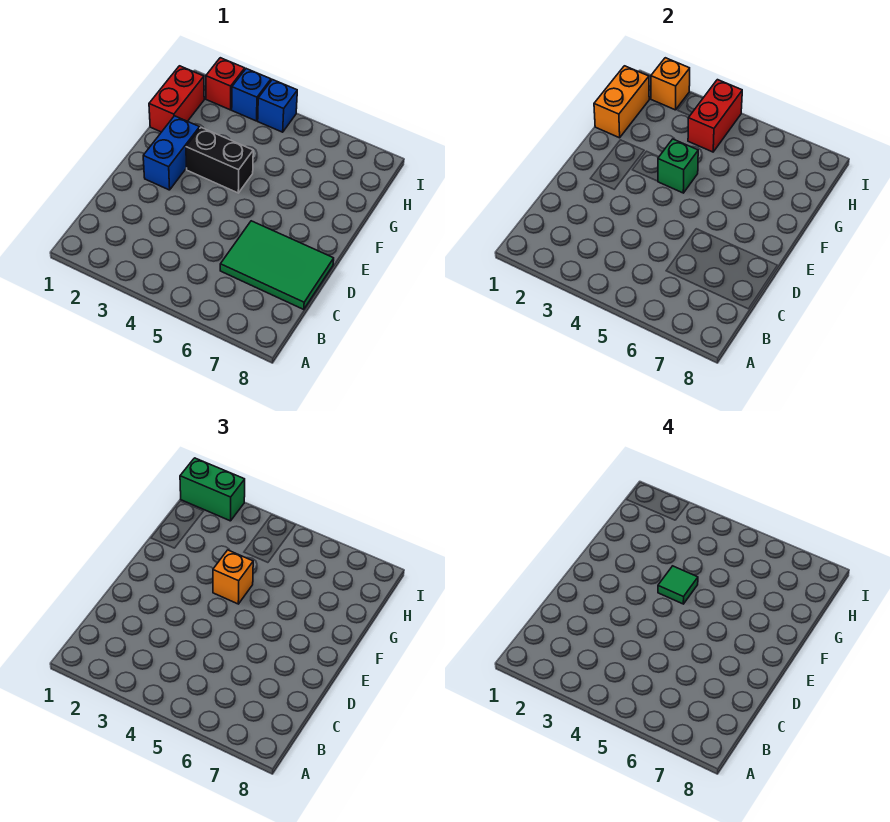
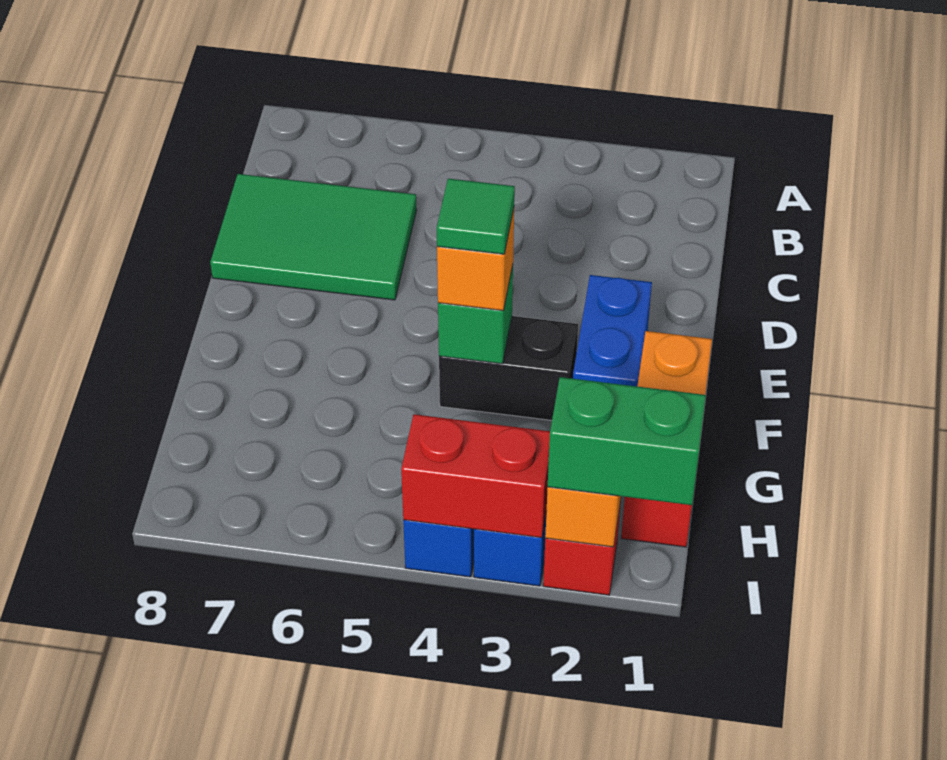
red brick H4:I4 level 2 -> red brick I3:I4 level 2

